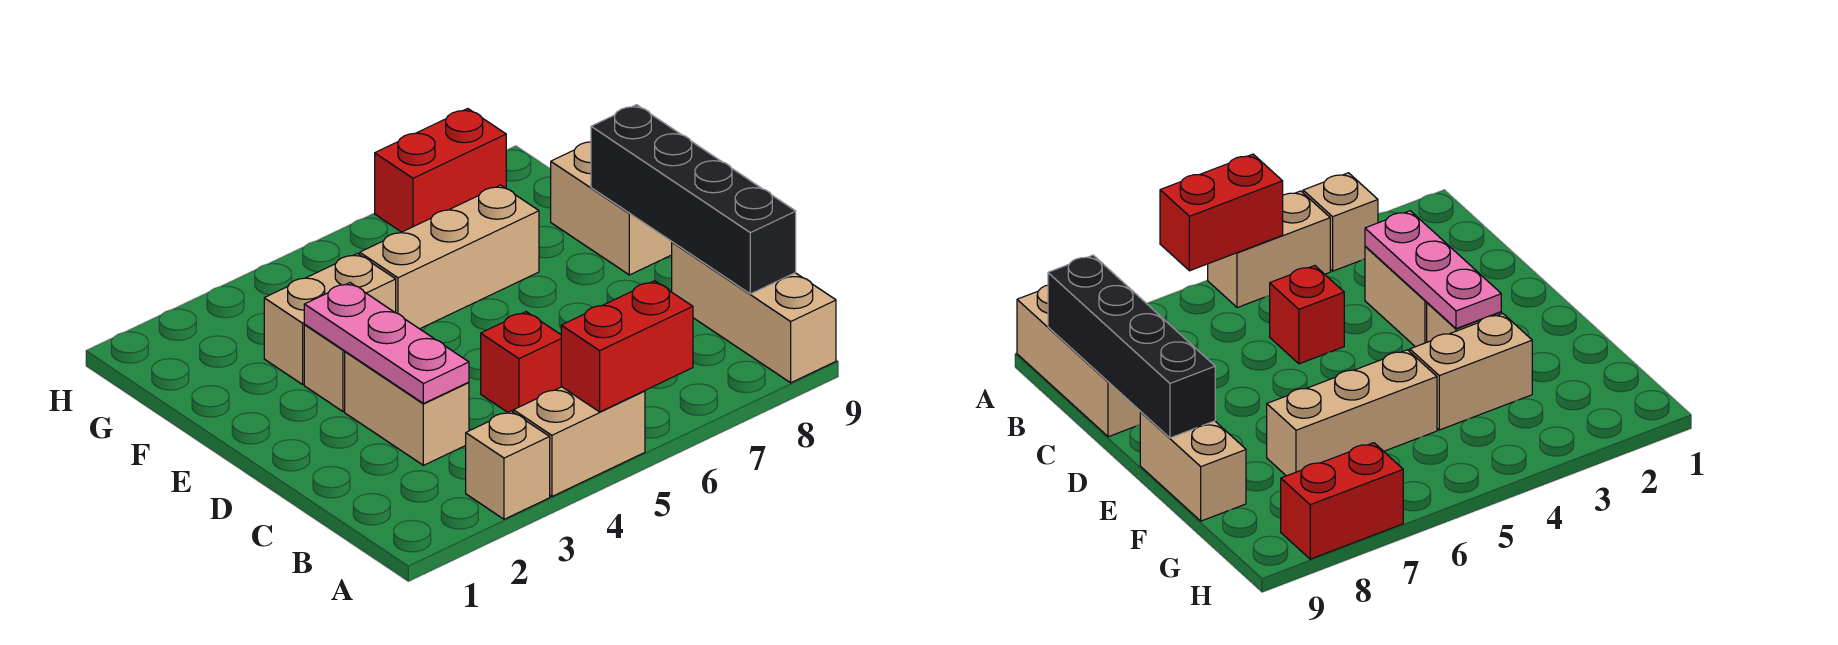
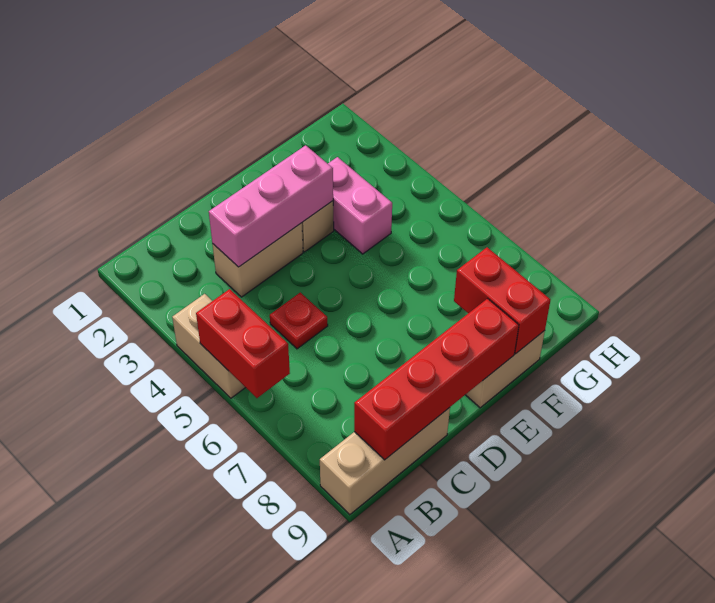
tan brick A3 level 1 -> none
black brick B9:E9 level 2 -> red brick B9:E9 level 2
pink plate C3:E3 level 2 -> pink brick C3:E3 level 2
red brick C5 level 1 -> red plate C5 level 1
tan brick F3:F4 level 1 -> pink brick F3:F4 level 1
tan brick F5:F7 level 1 -> none
red brick H7:H8 level 1 -> red brick F8:F9 level 2

